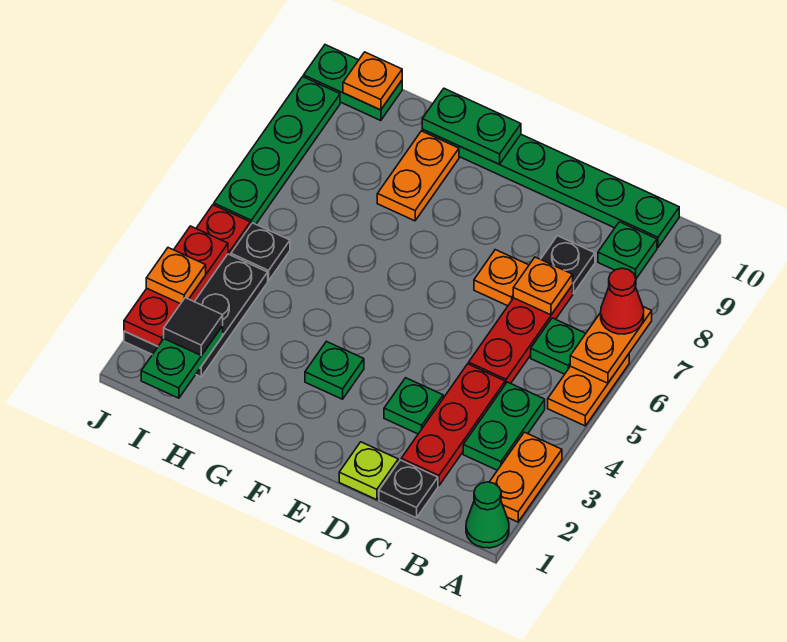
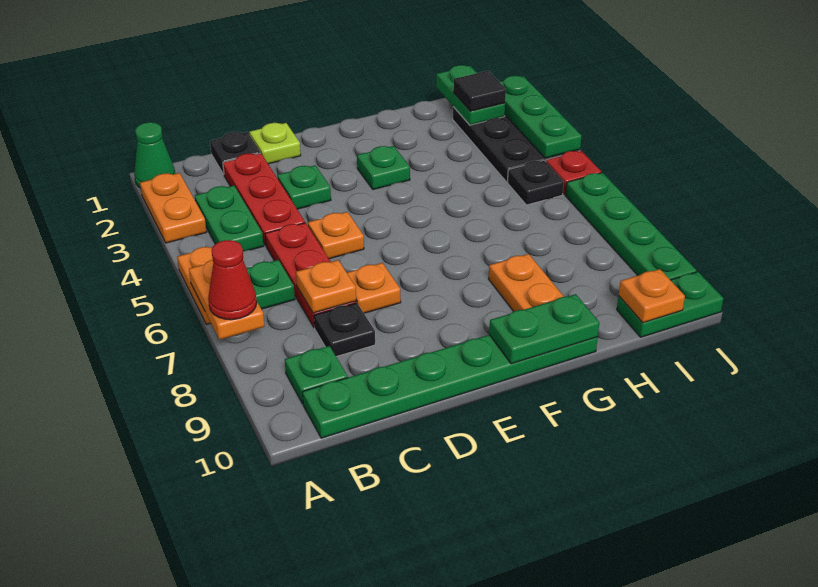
red plate J2:J4 level 2 -> green plate J2:J4 level 2
orange plate J3 level 3 -> orange plate D5 level 1

